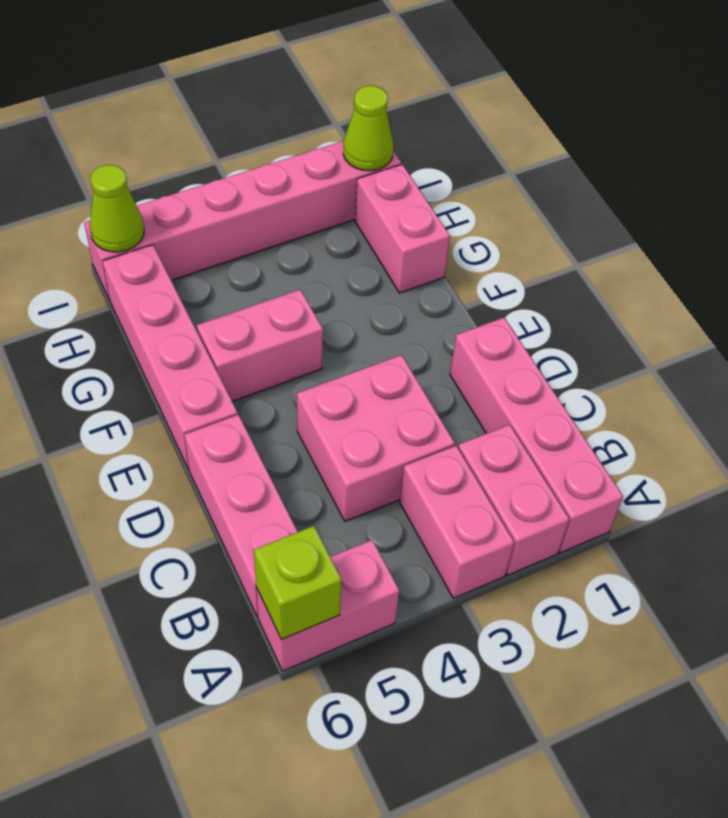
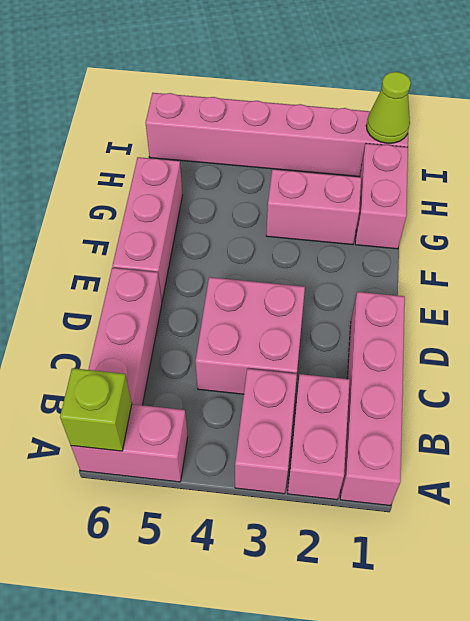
pink brick E6:H6 level 1 -> pink brick E6:G6 level 1
pink brick F4:F5 level 1 -> pink brick G2:G3 level 1
lime cone I6 level 2 -> none

